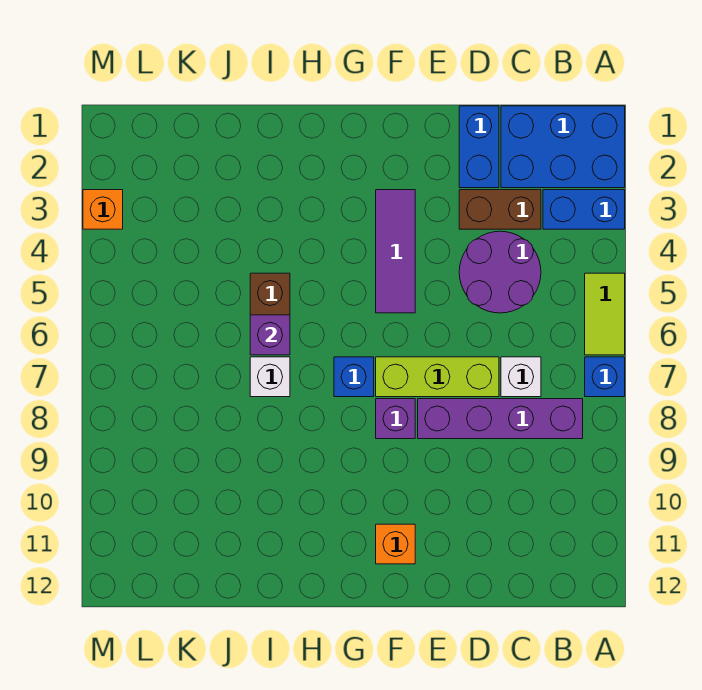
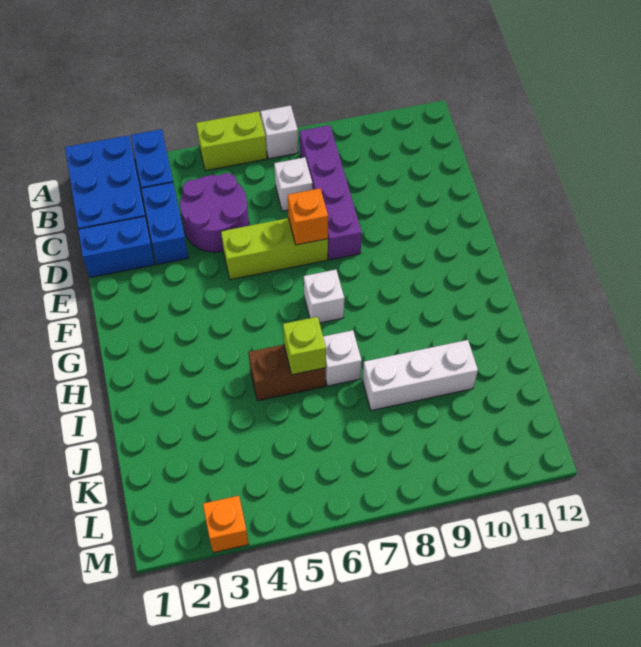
lime tile A5:A6 level 1 -> lime brick A5:A6 level 1
blue brick A7 level 1 -> white brick A7 level 1
brown brick C3:D3 level 1 -> blue brick C3:D3 level 1
lime brick D7:F7 level 1 -> lime brick E5:E7 level 1
purple tile F3:F5 level 1 -> none
purple brick F8 level 1 -> none
orange brick F11 level 1 -> orange brick E7 level 2
blue brick G7 level 1 -> white brick G7 level 1
purple brick I6 level 2 -> lime brick I6 level 2
none -> white brick J8:J10 level 1

